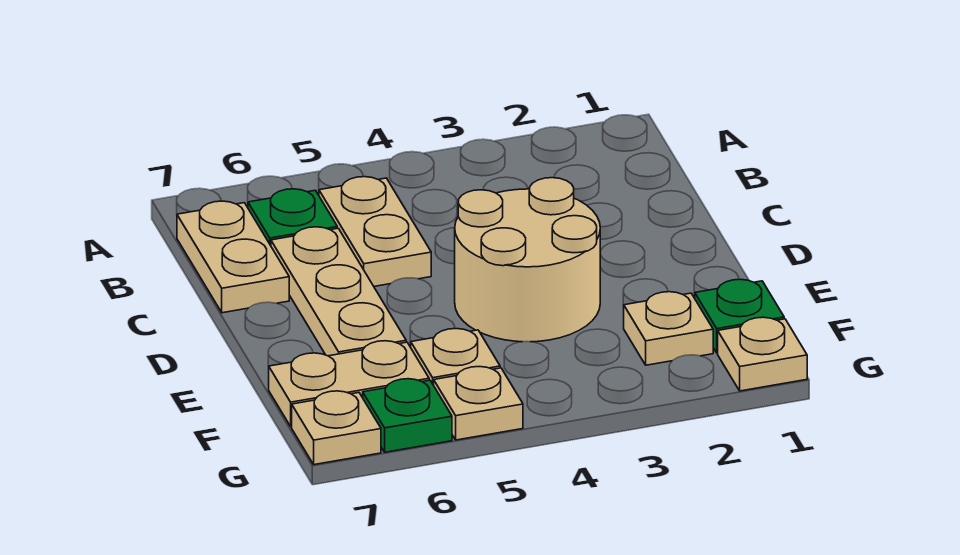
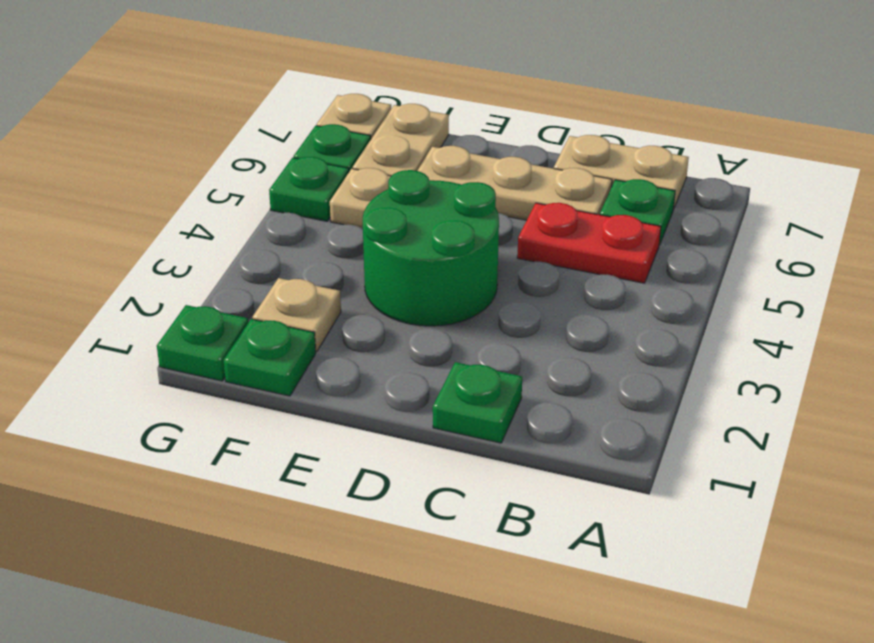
tan plate B5:C5 level 1 -> red plate B5:C5 level 1
none -> green plate C1 level 1
tan round brick D3:E4 level 1 -> green round brick D3:E4 level 1
tan plate G1 level 1 -> green plate G1 level 1
tan plate G5 level 1 -> green plate G5 level 1

